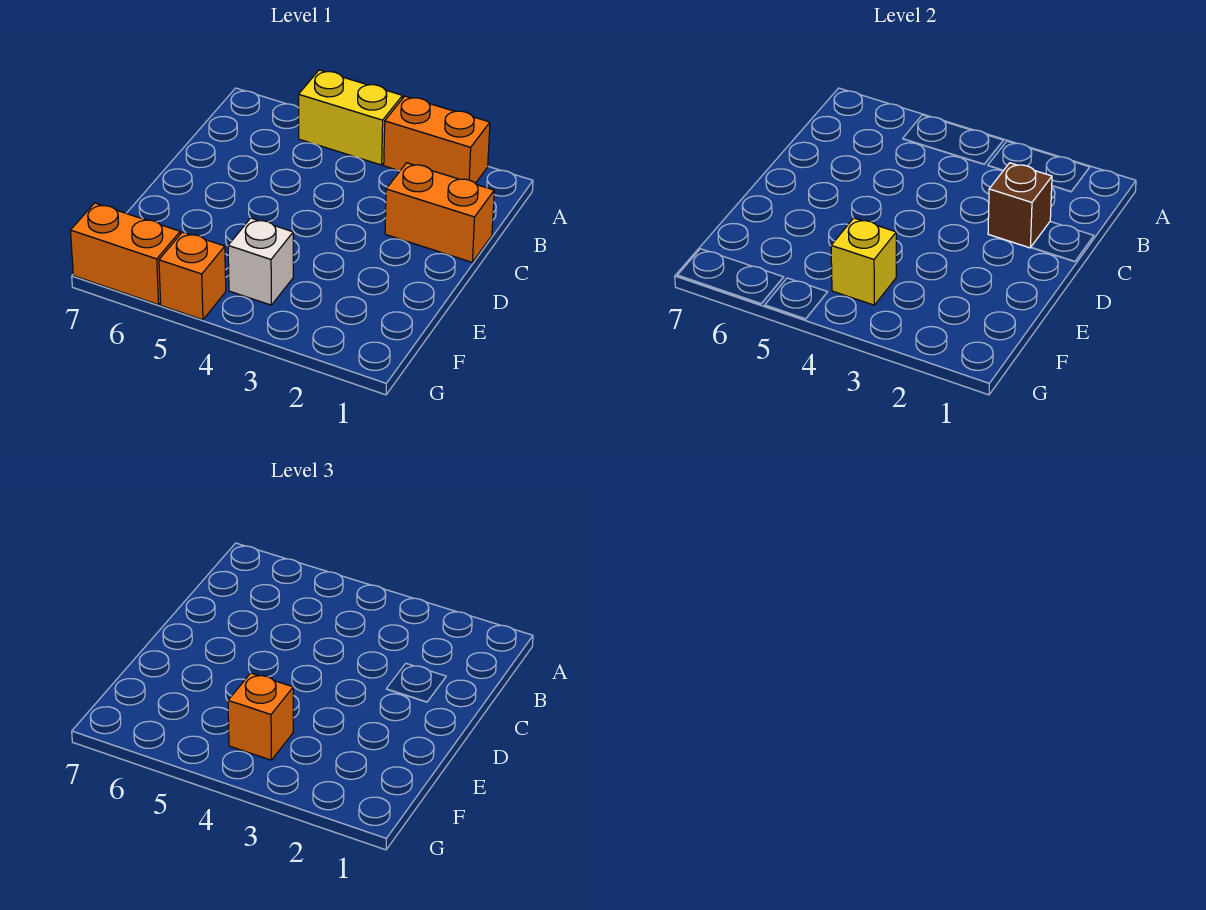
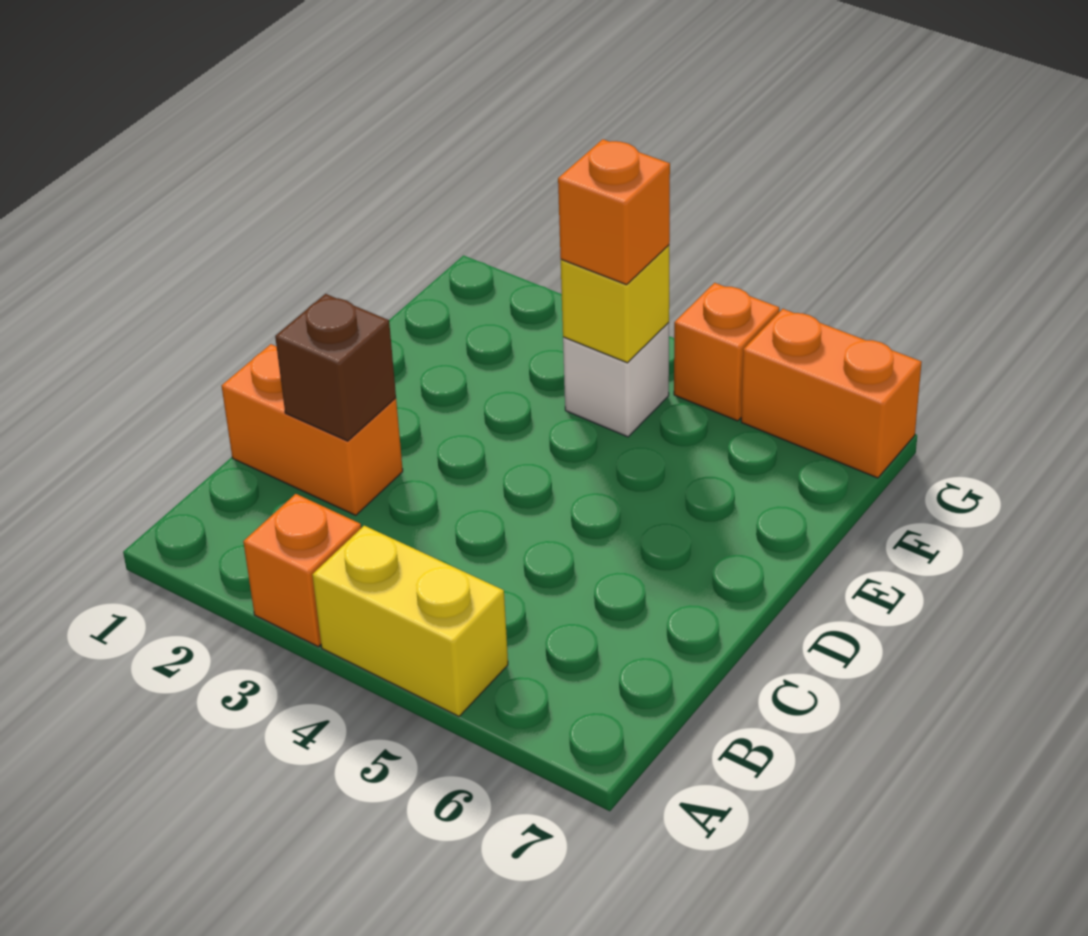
orange brick A2:A3 level 1 -> orange brick A3 level 1

